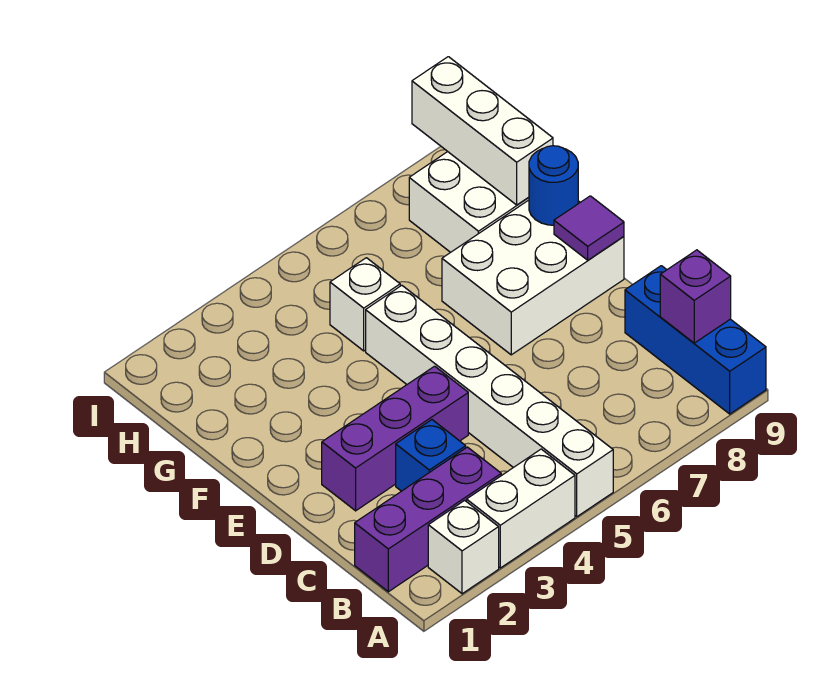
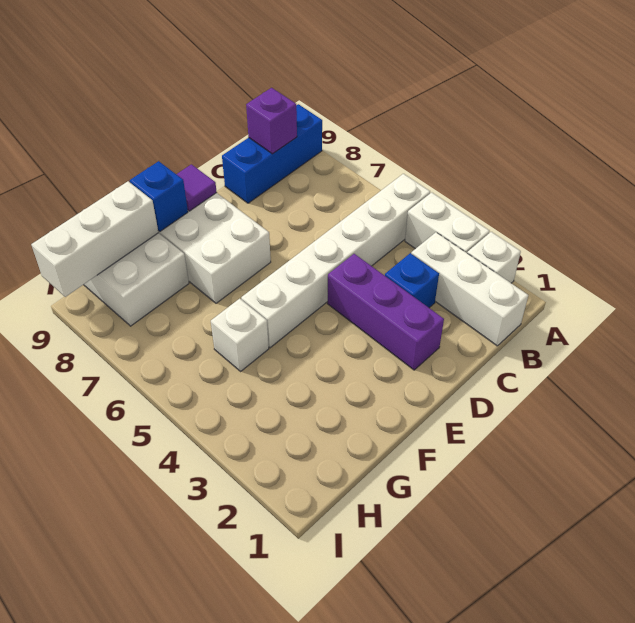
purple brick B1:B3 level 1 -> white brick B1:B3 level 1
blue round brick F9 level 2 -> blue brick F9 level 2

